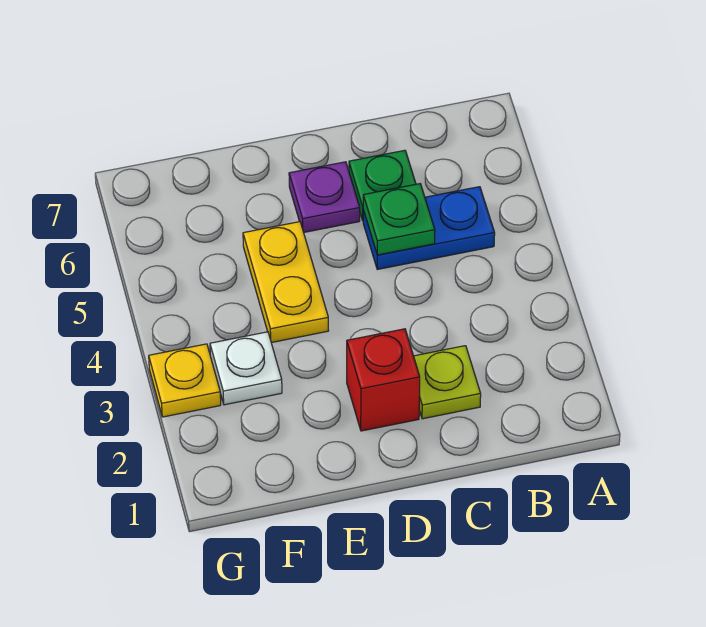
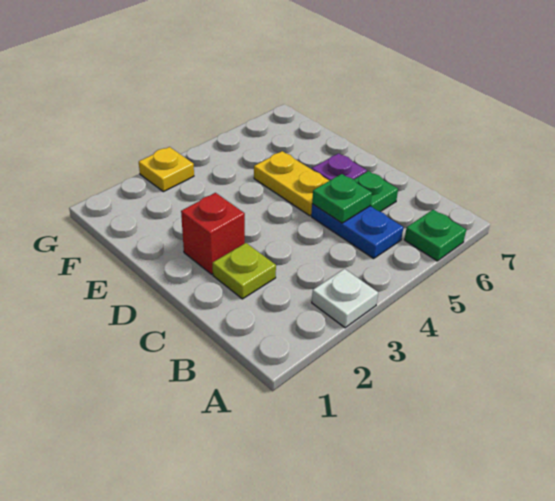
none -> green plate A6 level 1
yellow plate E4:E5 level 1 -> yellow plate D5:E5 level 1
white plate F3 level 1 -> white plate A3 level 1

